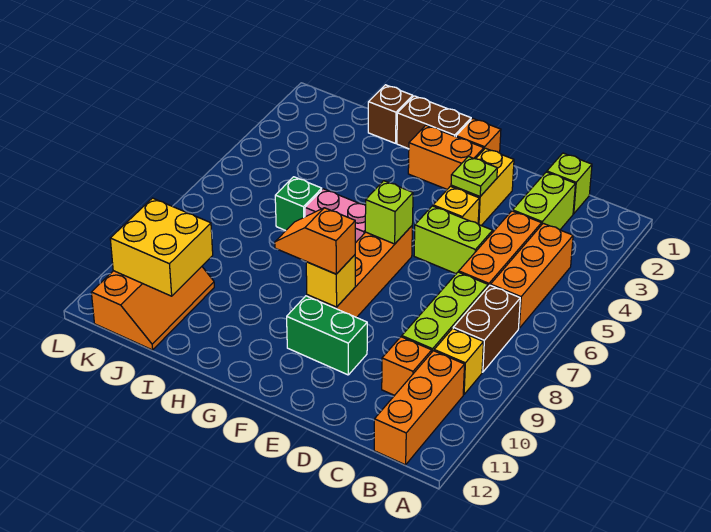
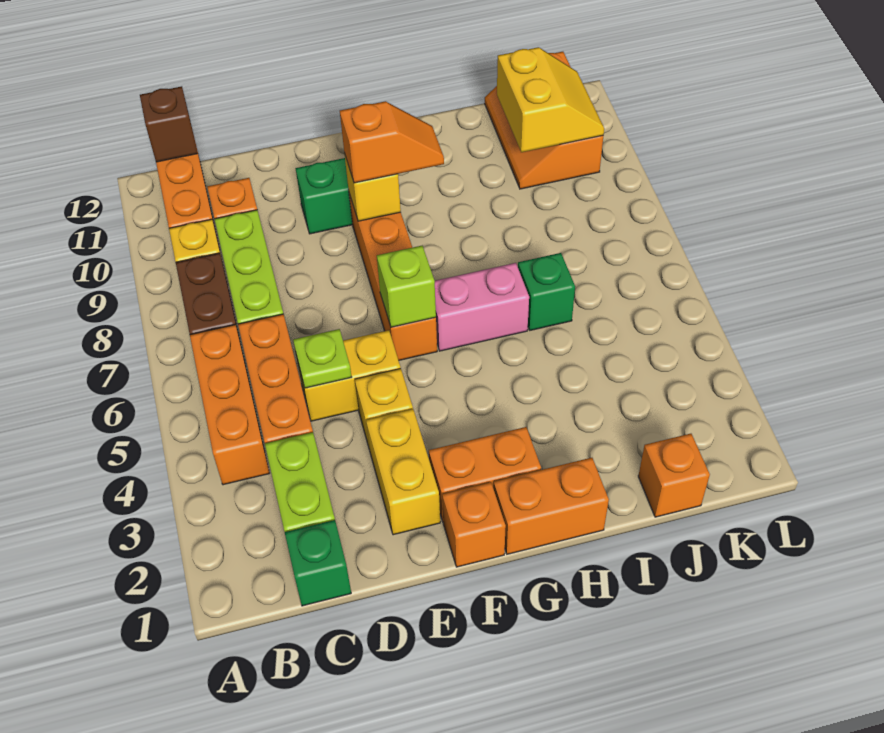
lime brick C1 level 1 -> green brick C1 level 1
lime brick D5:E5 level 1 -> yellow brick D5:E5 level 1
lime plate E3 level 2 -> lime plate D5 level 2
brown brick G1:H1 level 1 -> orange brick G1:H1 level 1
brown brick I1 level 1 -> brown brick B12 level 2
none -> orange brick J1 level 1
yellow brick J10:K11 level 2 -> yellow slope J10:K11 level 2 top J

